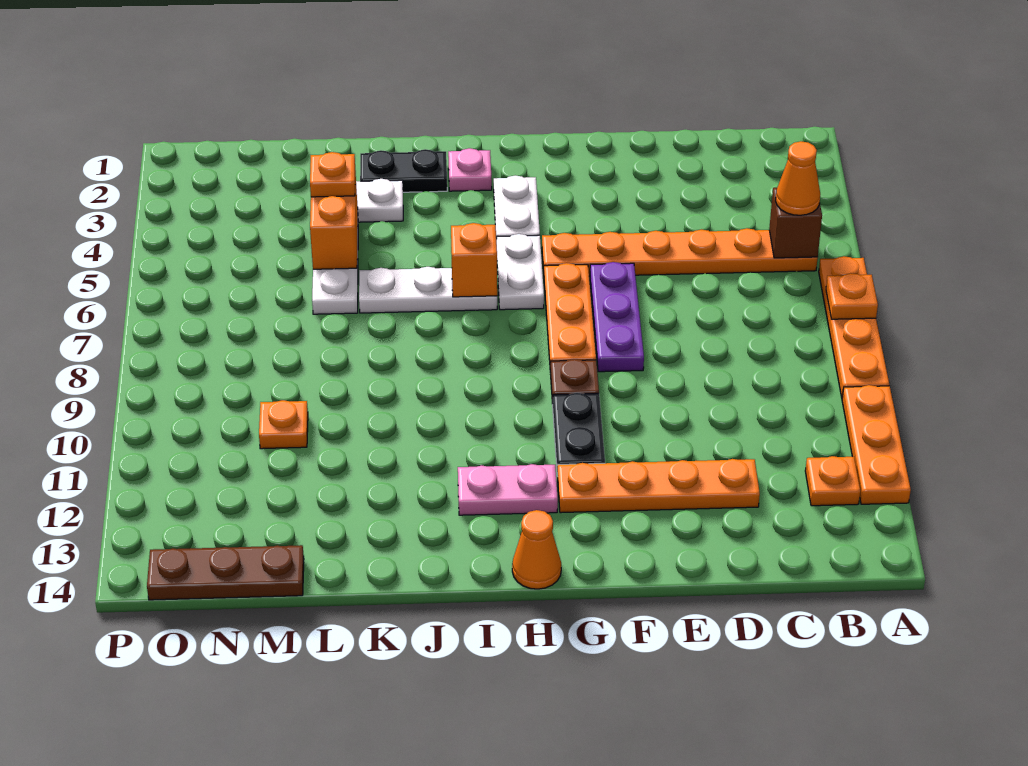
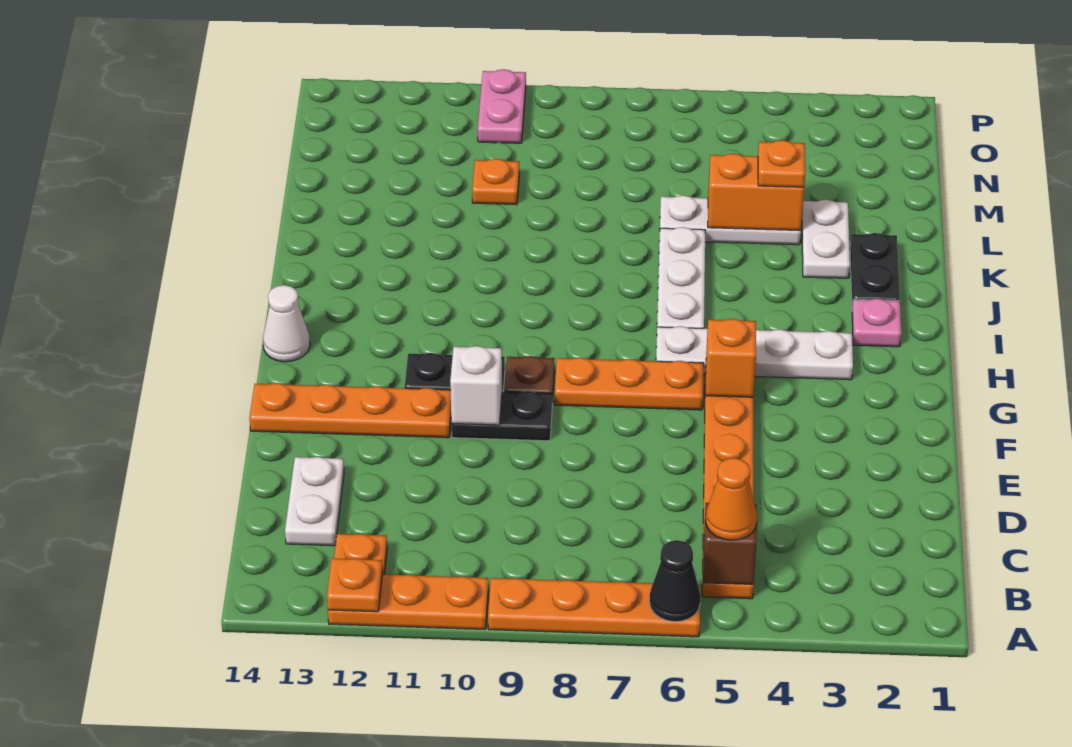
none -> black cone A6 level 2
orange plate A7 level 2 -> orange plate A12 level 2
none -> white plate C13:D13 level 1
orange plate D12:G12 level 1 -> orange plate F11:F14 level 1
purple plate F6:F8 level 1 -> none
none -> black plate F9:F10 level 1
none -> white brick F10 level 2
pink plate H12:I12 level 1 -> pink plate O10:P10 level 1
orange cone H14 level 1 -> white cone H14 level 1
orange brick I6 level 2 -> orange brick G5 level 2
brown plate M14:O14 level 1 -> none

